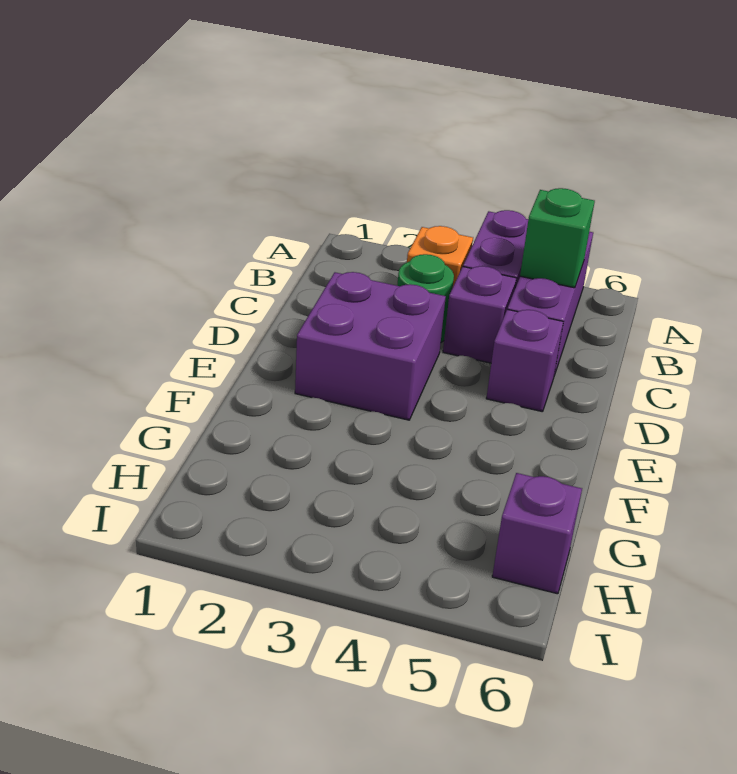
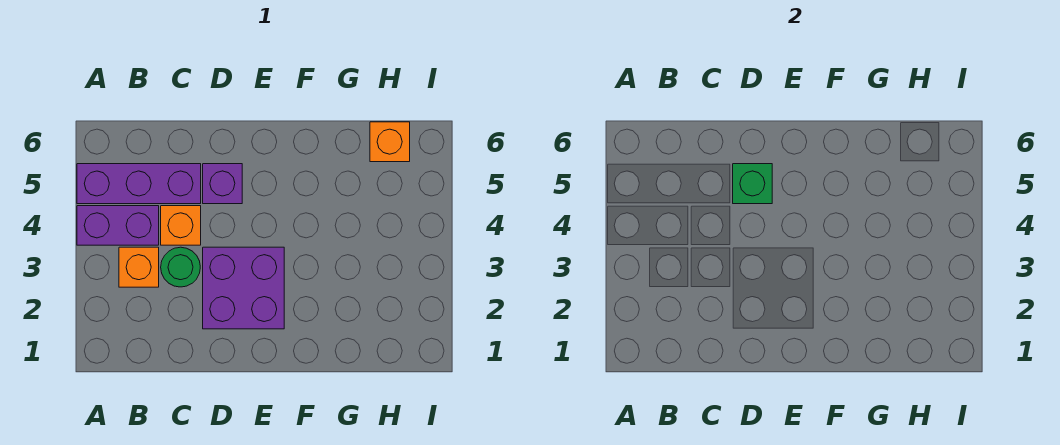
green brick B5 level 2 -> green brick D5 level 2
purple brick C4 level 1 -> orange brick C4 level 1
purple brick H6 level 1 -> orange brick H6 level 1

